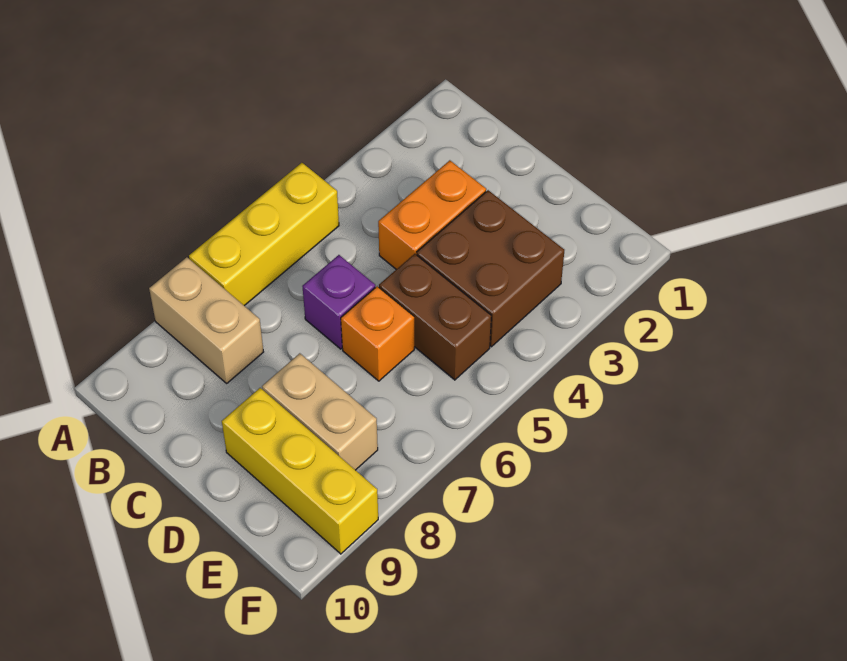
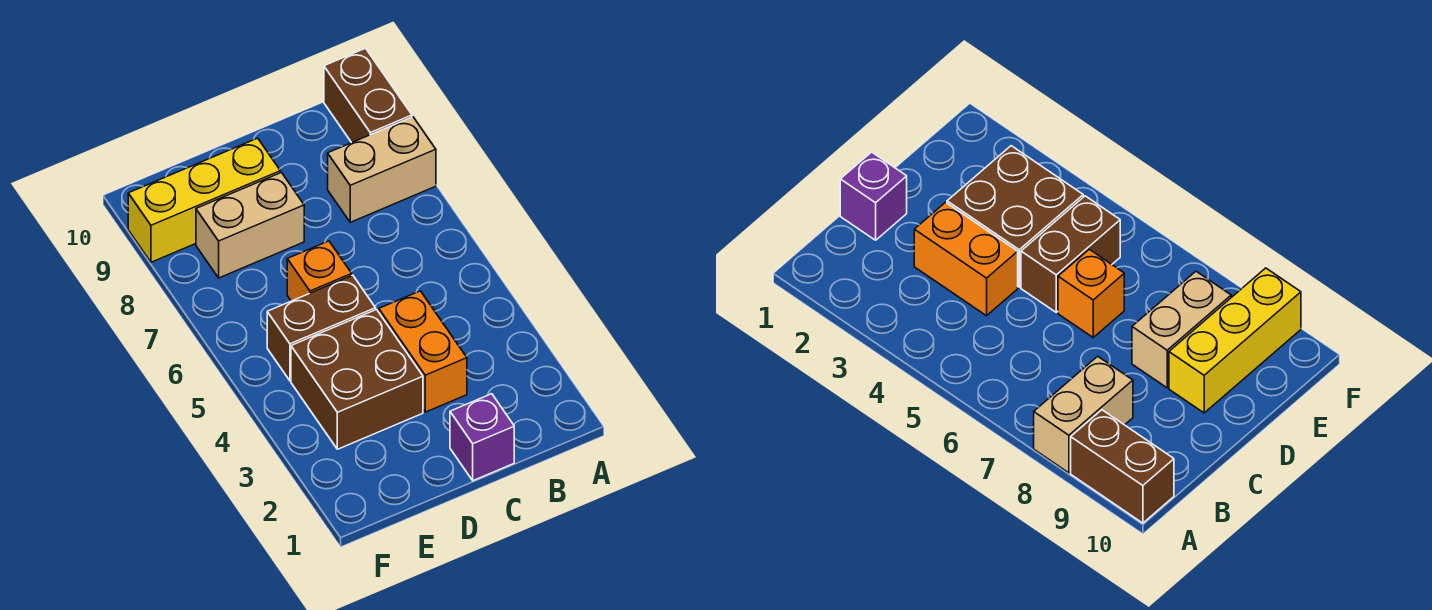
yellow brick A5:A7 level 1 -> none
none -> brown brick A9:A10 level 1
purple brick C6 level 1 -> purple brick C1 level 1

